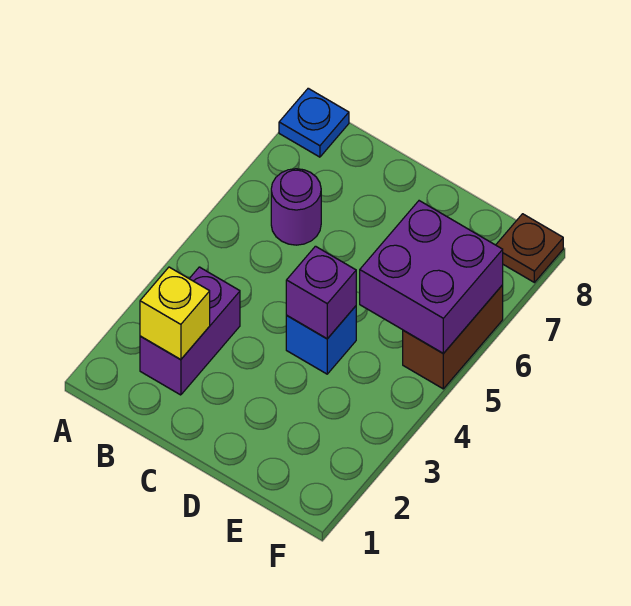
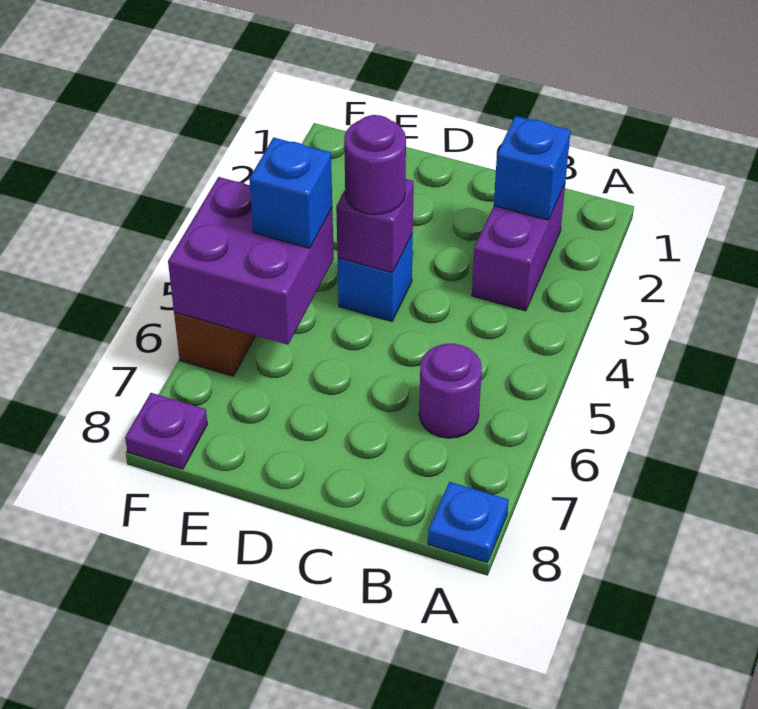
yellow brick B2 level 2 -> blue brick B2 level 2
none -> purple round brick D4 level 3
none -> blue brick E5 level 3
brown plate F8 level 1 -> purple plate F8 level 1

